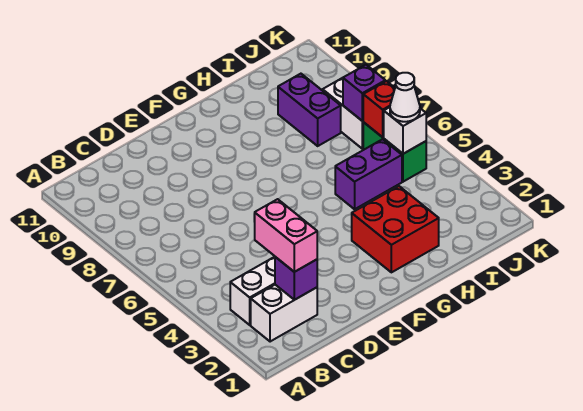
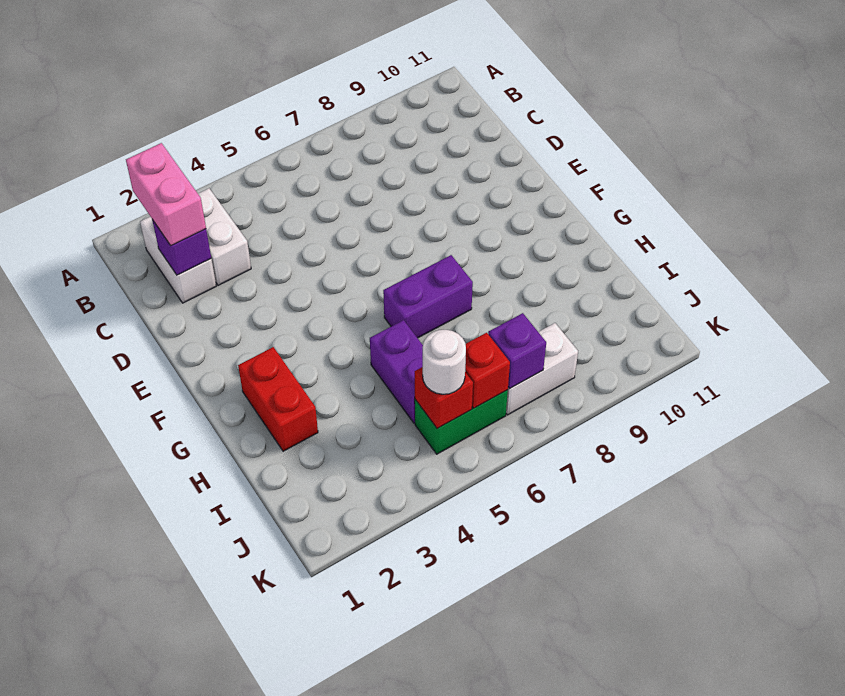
pink brick C2:C3 level 3 -> pink brick B2:C2 level 3
red brick G2:H3 level 1 -> red brick G2:H2 level 1
purple brick I8:I9 level 1 -> purple brick G6:G7 level 1
white brick J5 level 2 -> red brick J5 level 2
white cone J5 level 3 -> white round brick J5 level 3

